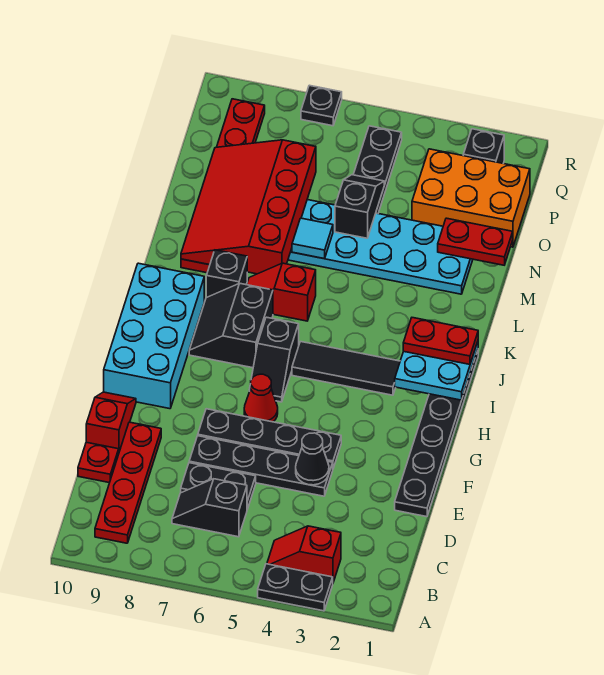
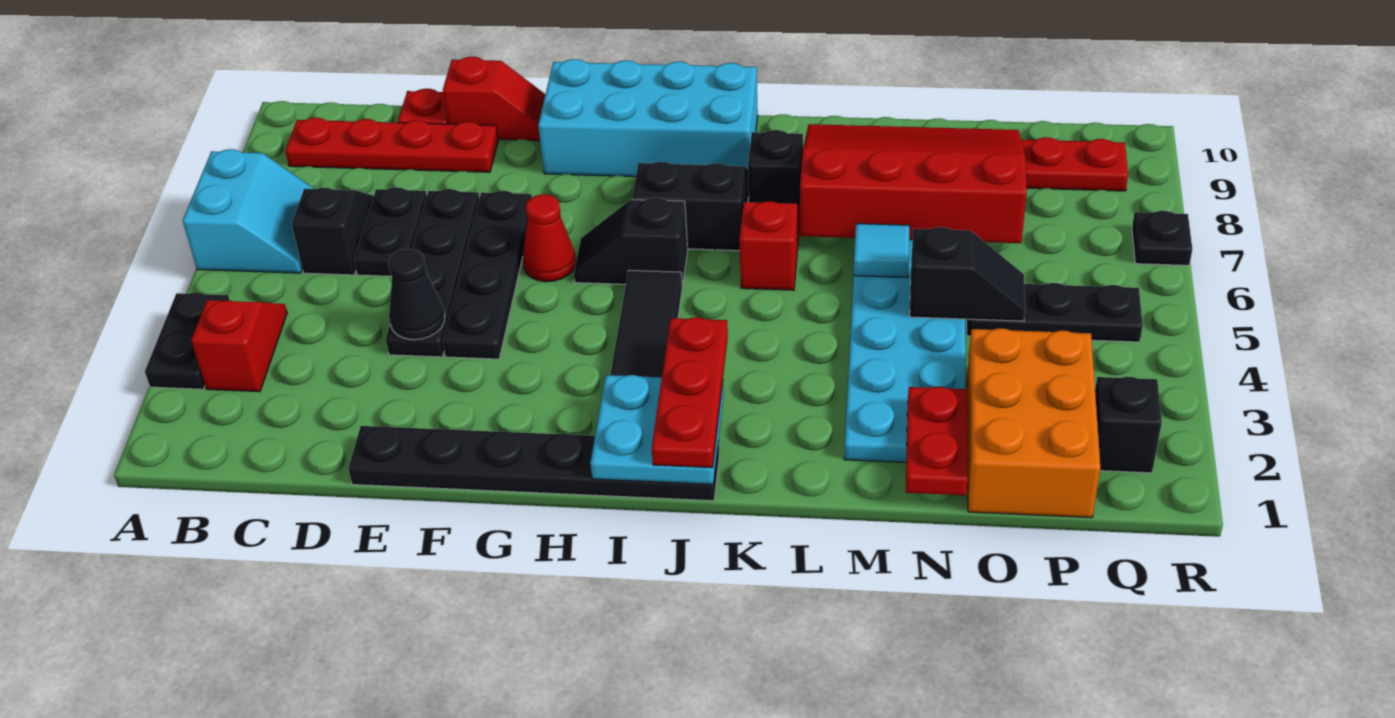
none -> cyan slope A6:B7 level 1 top A
red plate J1:J2 level 3 -> red plate J1:J3 level 3

